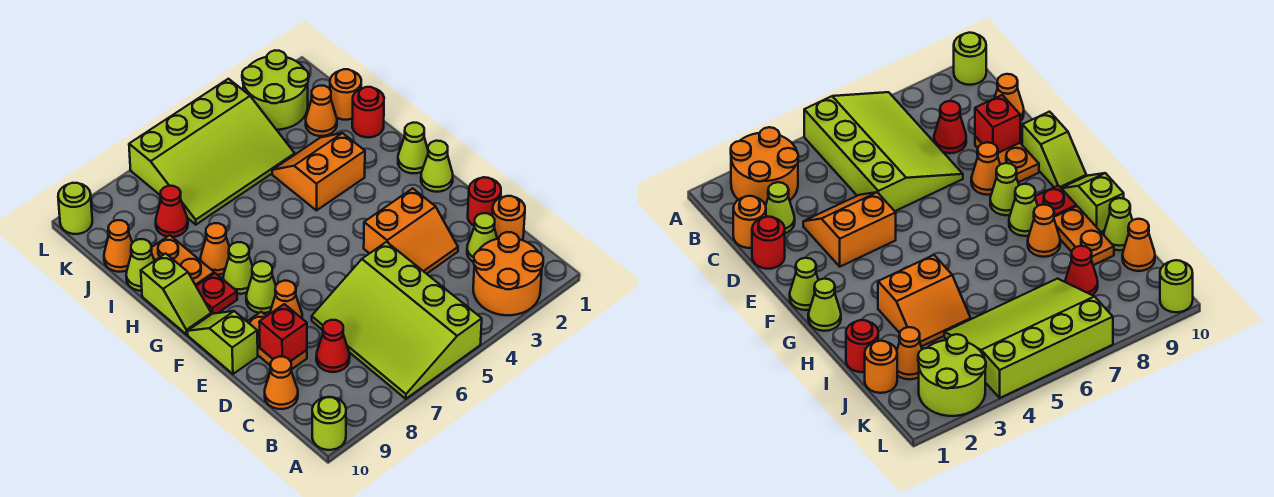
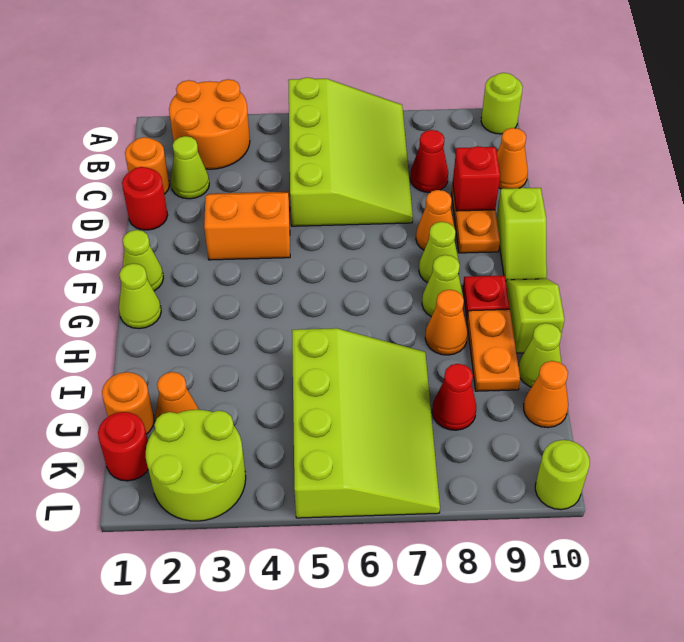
orange slope H3:I4 level 1 top H -> none
red round brick I1 level 1 -> red round brick K1 level 1
lime slope J4:L7 level 1 top L -> lime slope I5:L7 level 1 top 5

